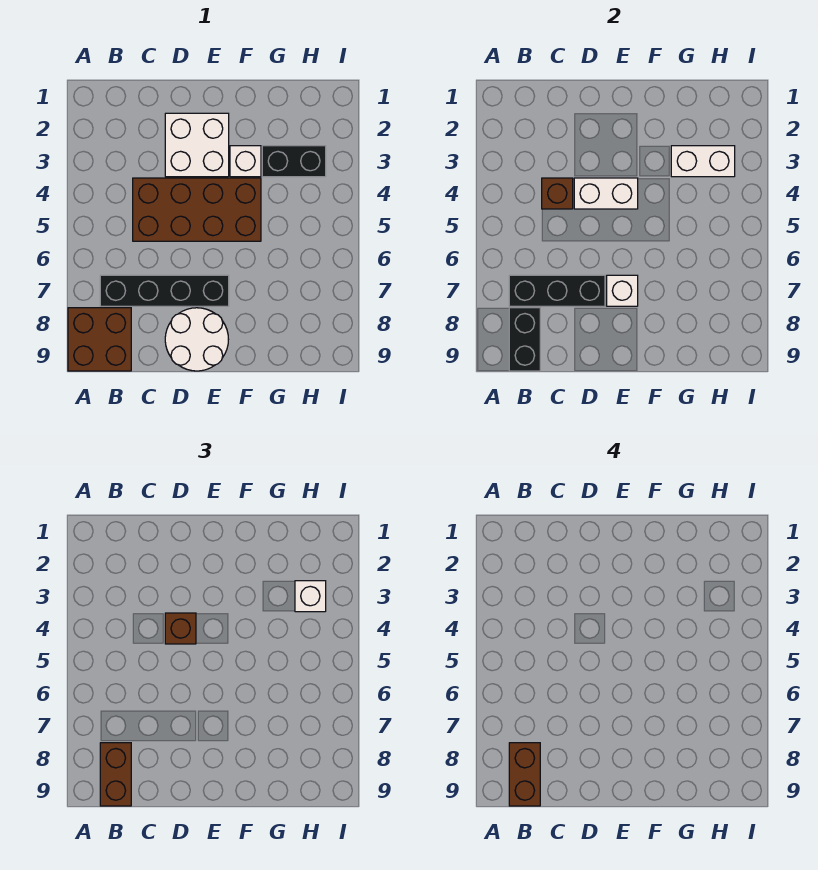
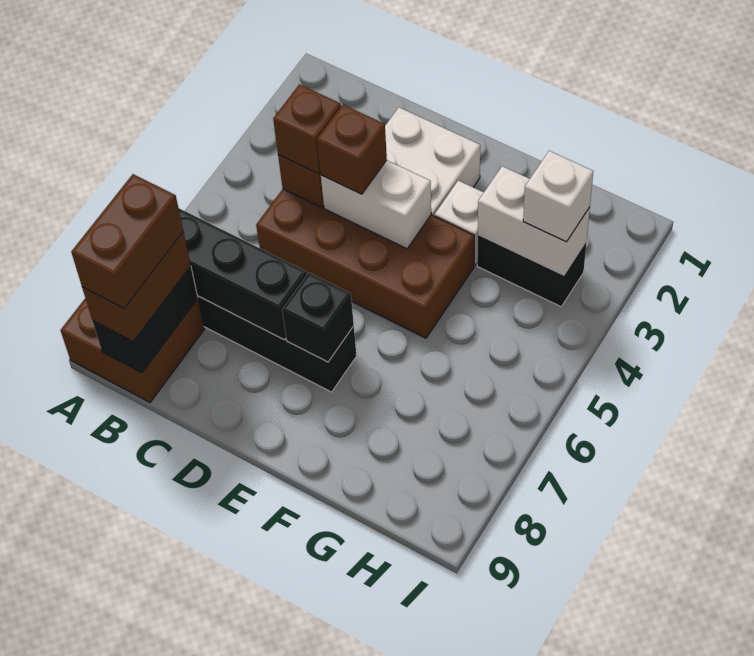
none -> brown brick C4 level 3
white round brick D8:E9 level 1 -> none
white brick E7 level 2 -> black brick E7 level 2

